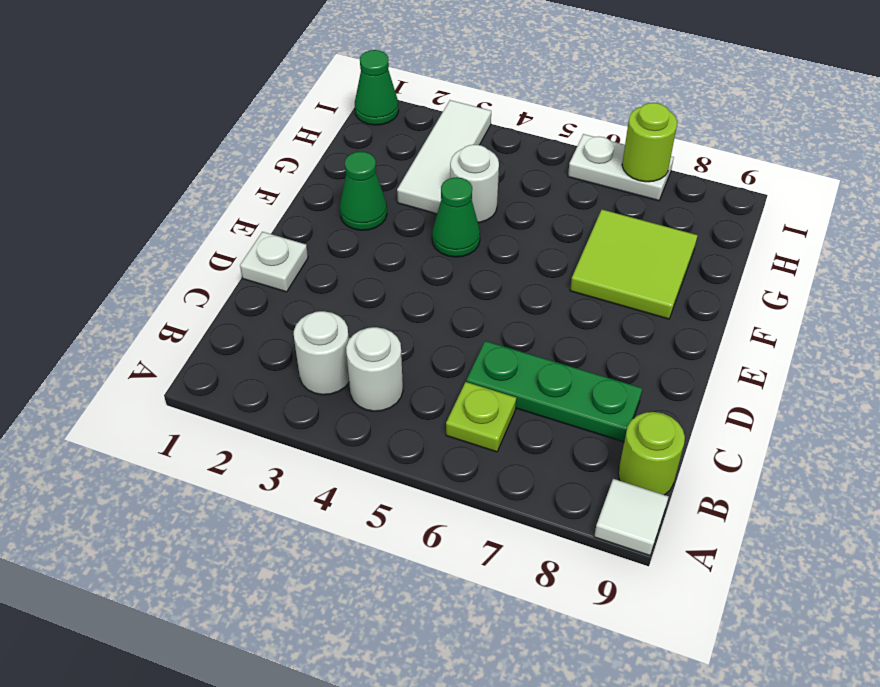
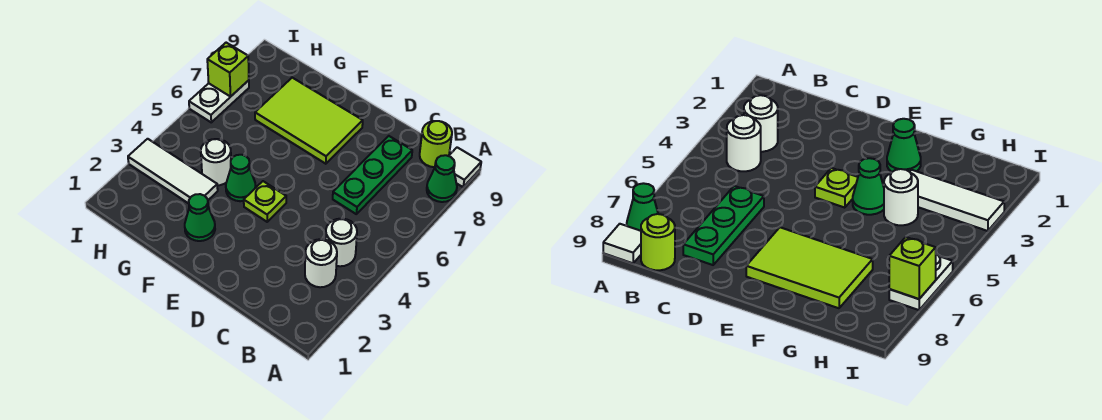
lime plate B6 level 1 -> lime plate E4 level 1
white plate D1 level 1 -> none
lime tile F7:G8 level 1 -> lime tile E7:G8 level 1
green cone I1 level 1 -> green cone A8 level 1
lime round brick I7 level 2 -> lime brick I7 level 2

